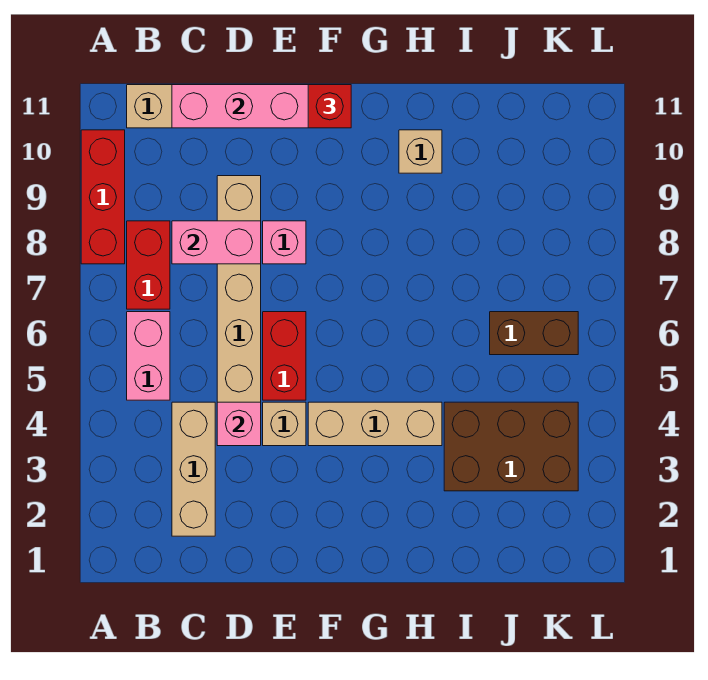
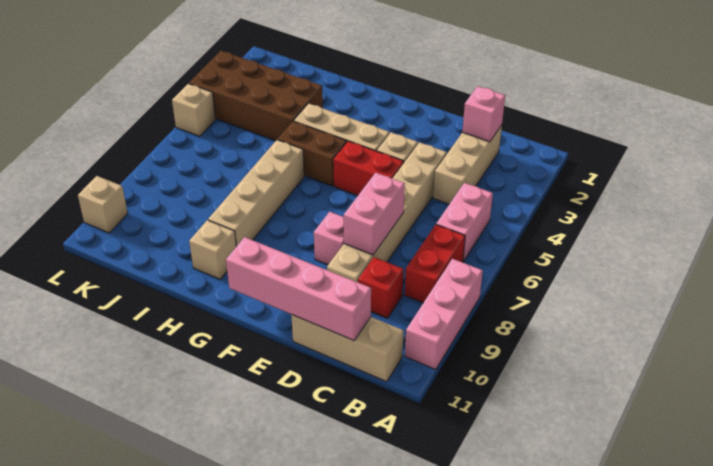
red brick A8:A10 level 1 -> pink brick A8:A10 level 1
pink brick C8:D8 level 2 -> pink brick D7:D8 level 2
pink brick D4 level 2 -> pink brick C2 level 2
red brick E5:E6 level 1 -> red brick E5:F5 level 1
red brick F11 level 3 -> red brick C9 level 1
none -> tan brick H6:H9 level 1
brown brick I3:K4 level 1 -> brown brick I3:L4 level 1
brown brick J6:K6 level 1 -> brown brick G5:H5 level 1
none -> tan brick L5 level 1
none -> tan brick L10 level 1

